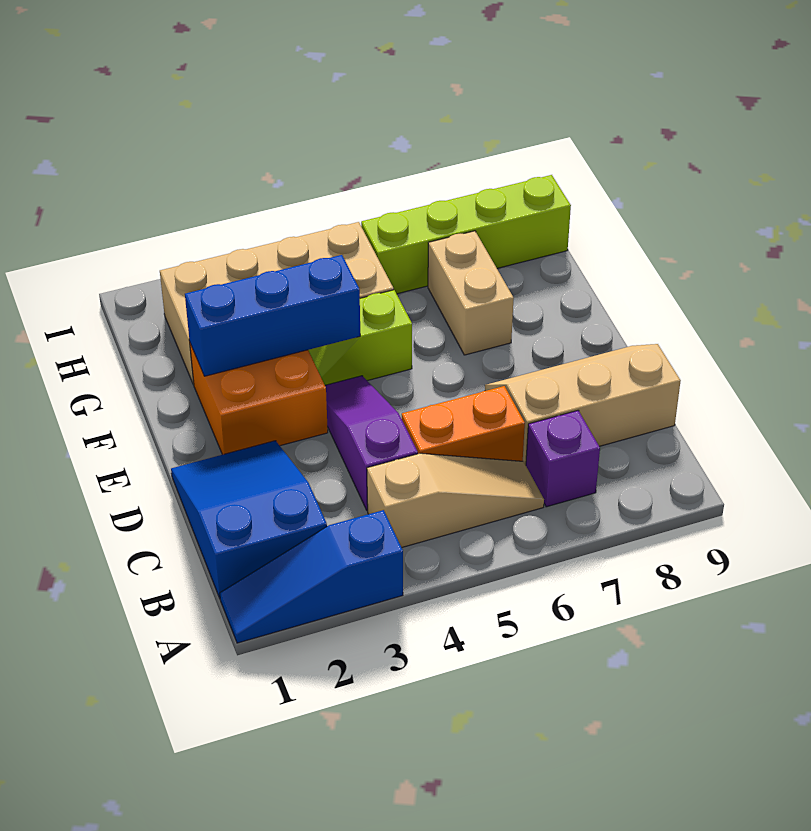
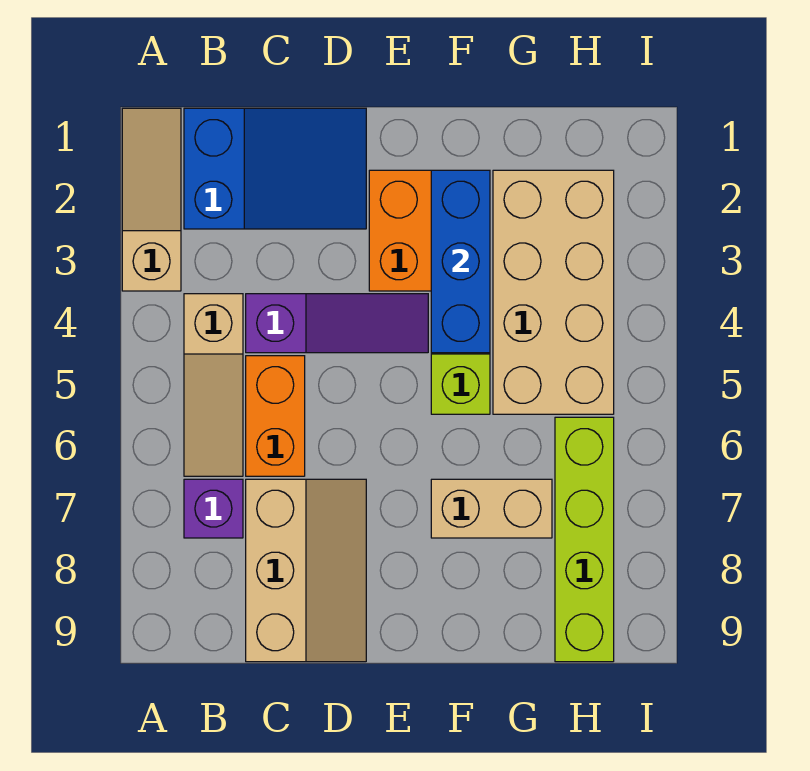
blue slope A1:A3 level 1 top 3 -> tan slope A1:A3 level 1 top 3

